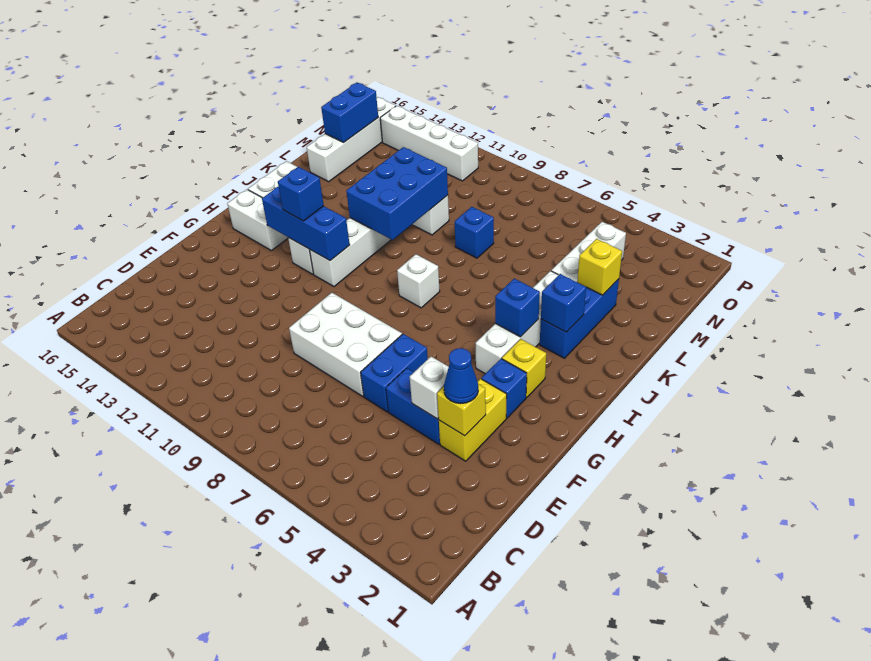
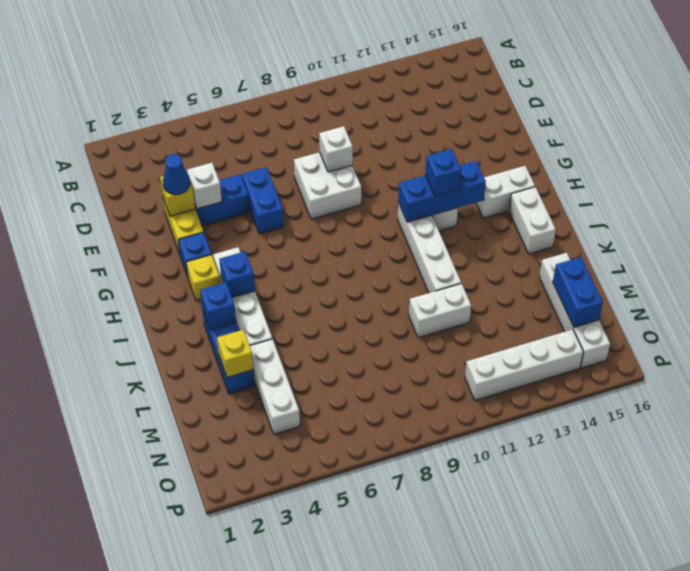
white brick E7:F9 level 1 -> white brick E8:F9 level 1
white brick I8 level 1 -> white brick E9 level 2
blue brick J10:L11 level 2 -> none
blue brick L8 level 1 -> none

